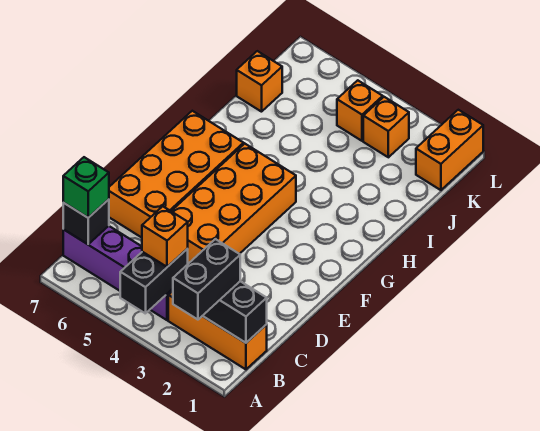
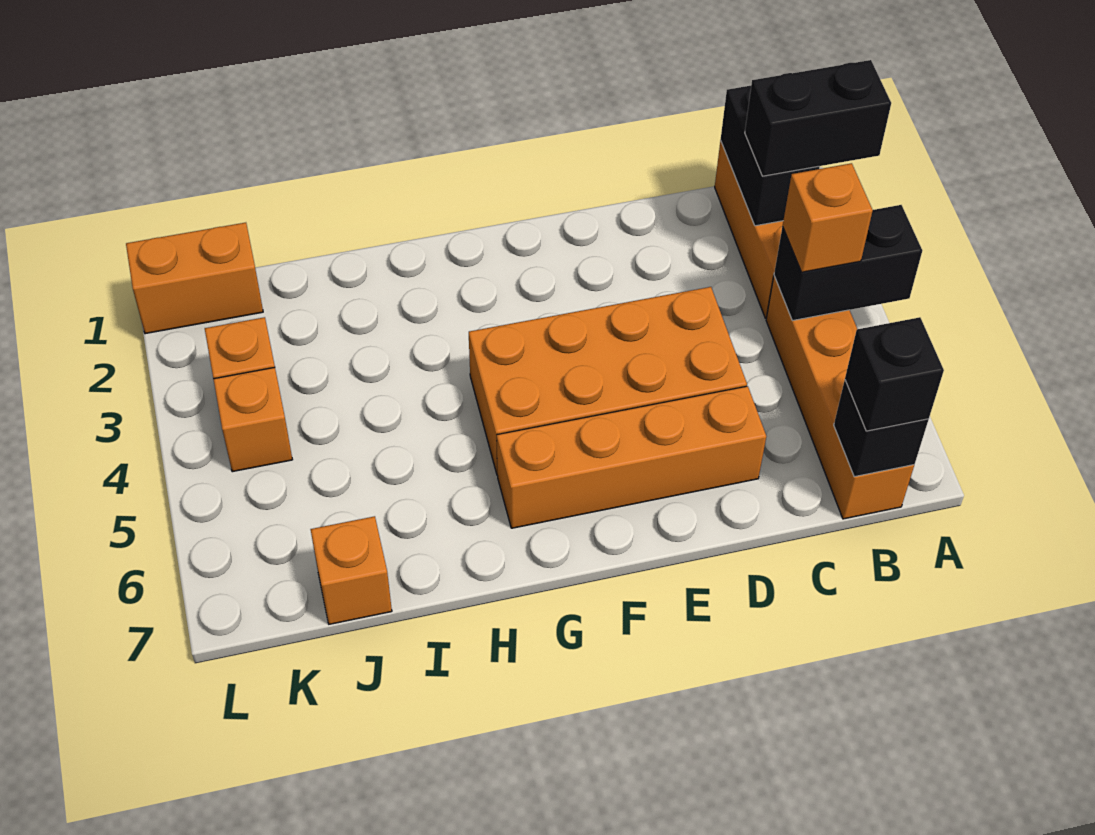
purple brick B4:B7 level 1 -> orange brick B4:B7 level 1
green brick B7 level 3 -> black brick B7 level 3
orange brick D6:G7 level 1 -> orange brick D6:G6 level 1

